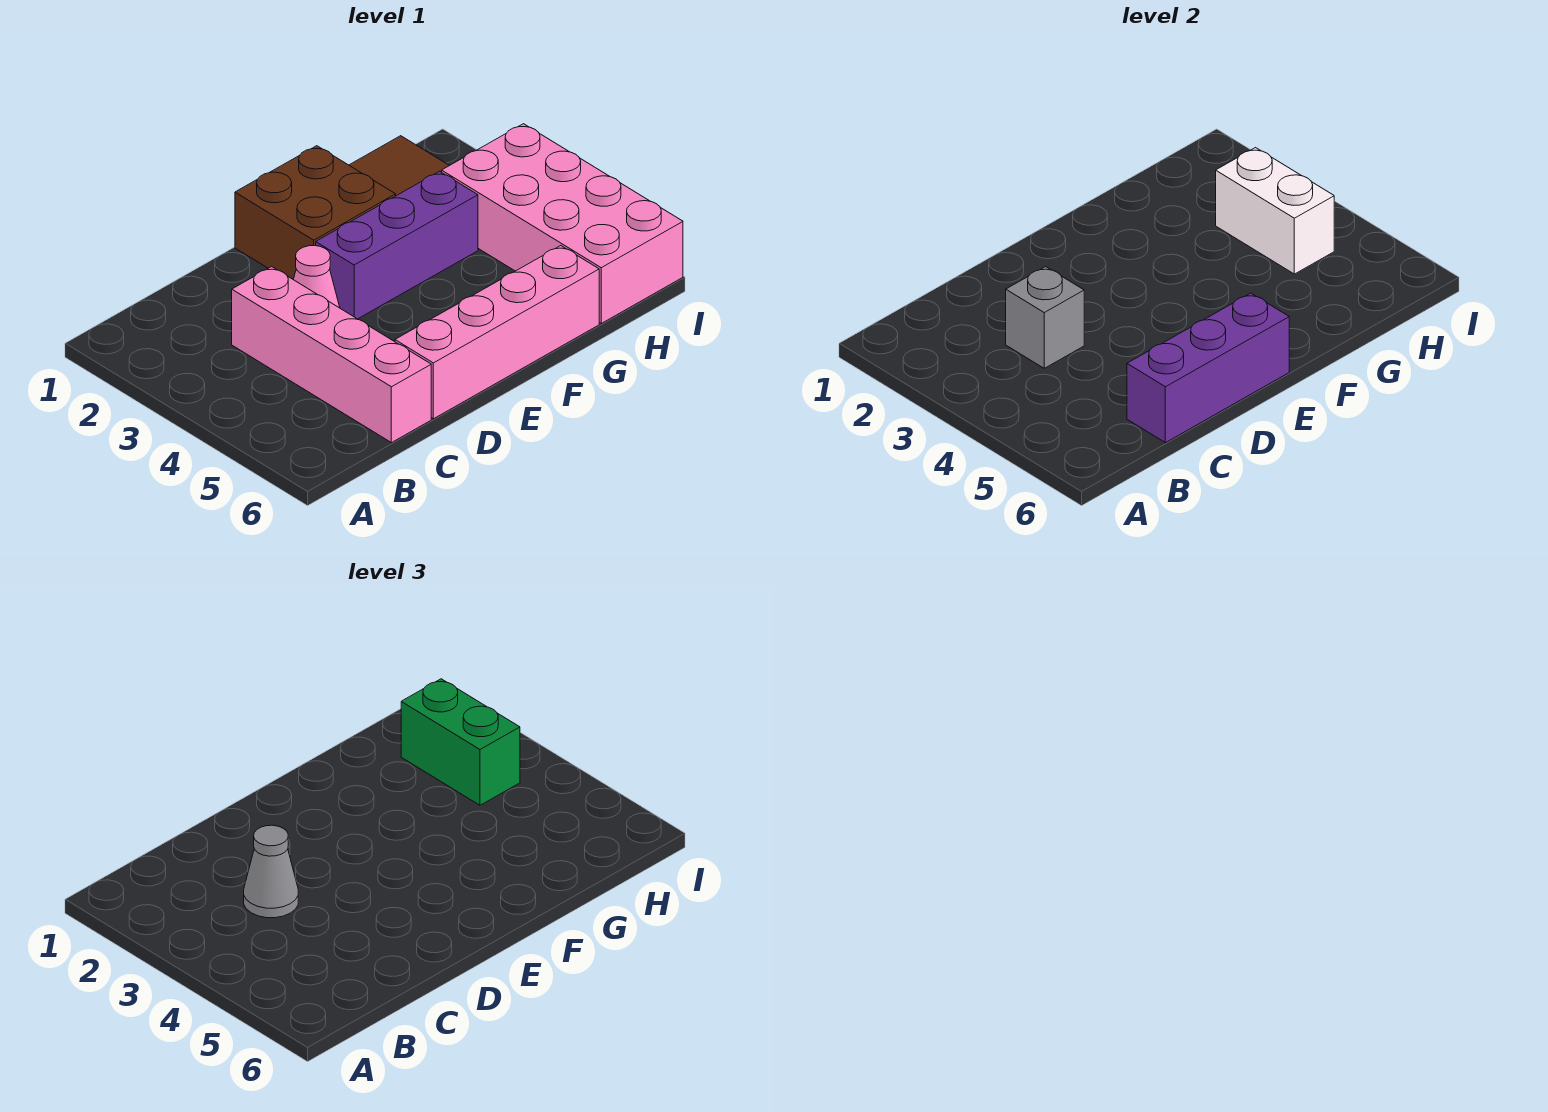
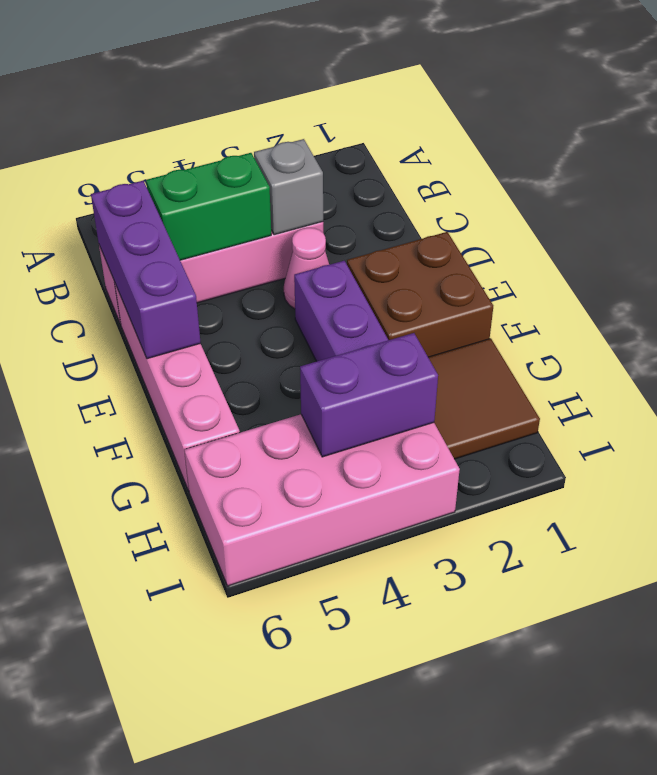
grey cone C3 level 3 -> none
green brick H2:H3 level 3 -> green brick C4:C5 level 2
white brick H3:H4 level 2 -> purple brick H3:H4 level 2

